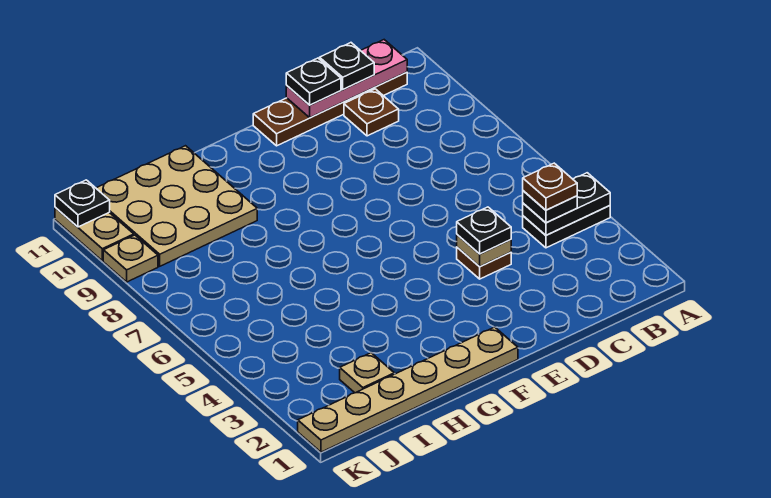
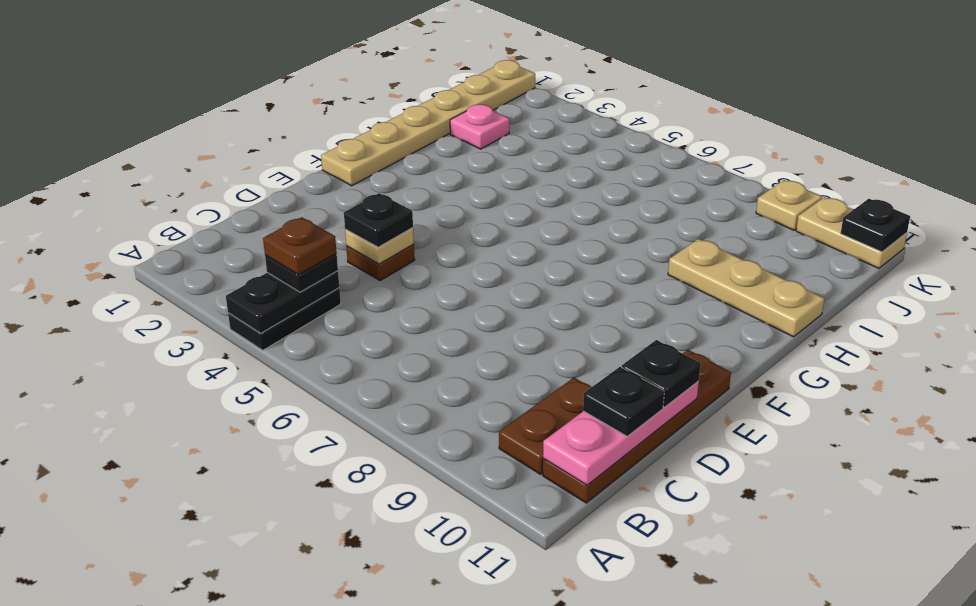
brown plate C10 level 1 -> brown plate B10:C10 level 1
tan plate H9:J11 level 1 -> tan plate H9:H11 level 1
tan plate I2 level 1 -> pink plate I2 level 1

